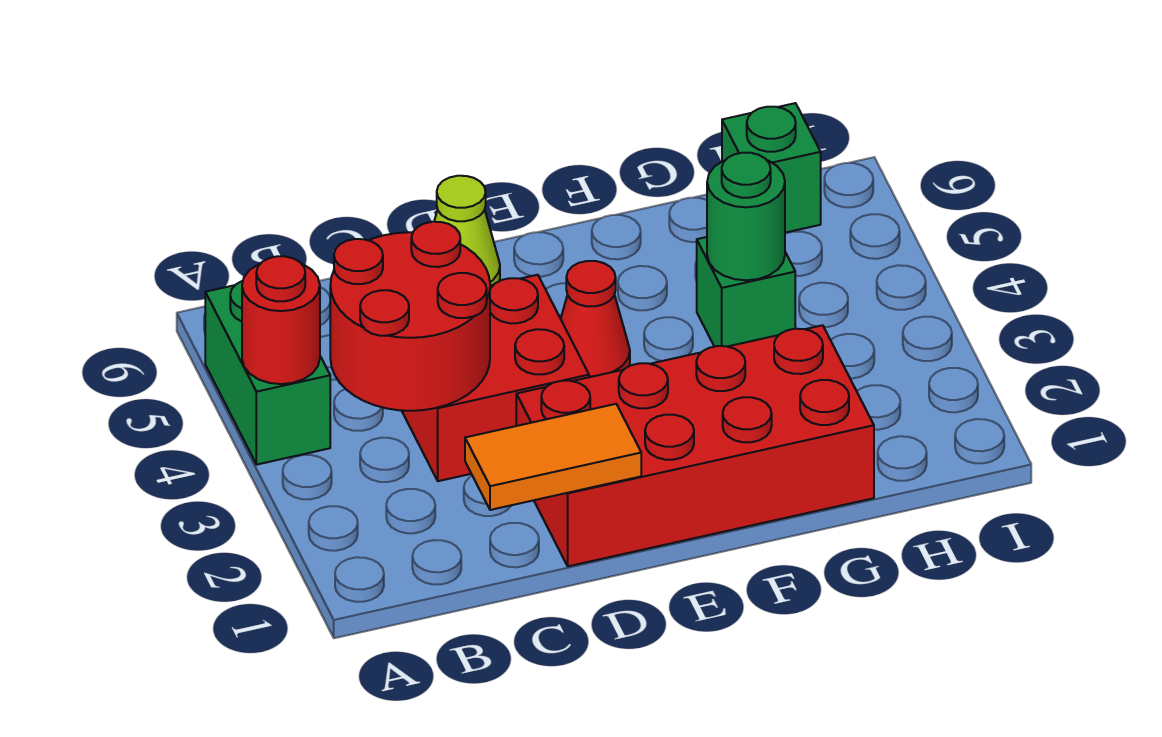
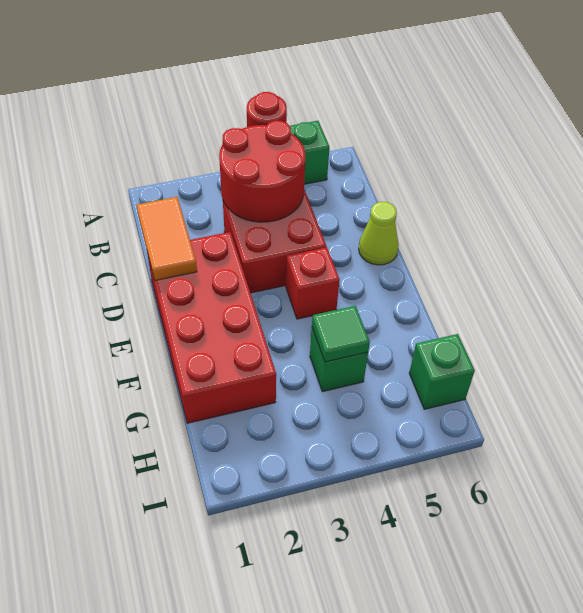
red cone E4 level 1 -> red brick E4 level 1
green round brick G4 level 2 -> green tile G4 level 2

